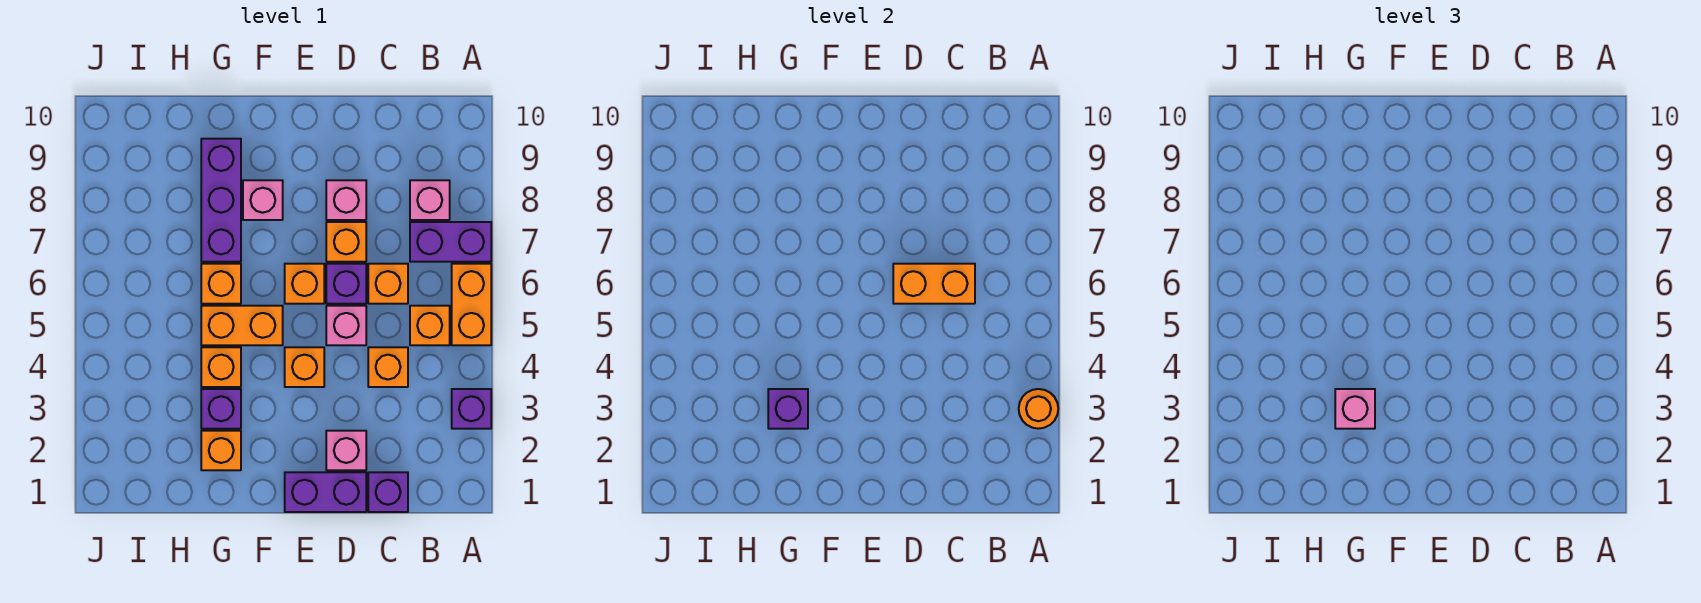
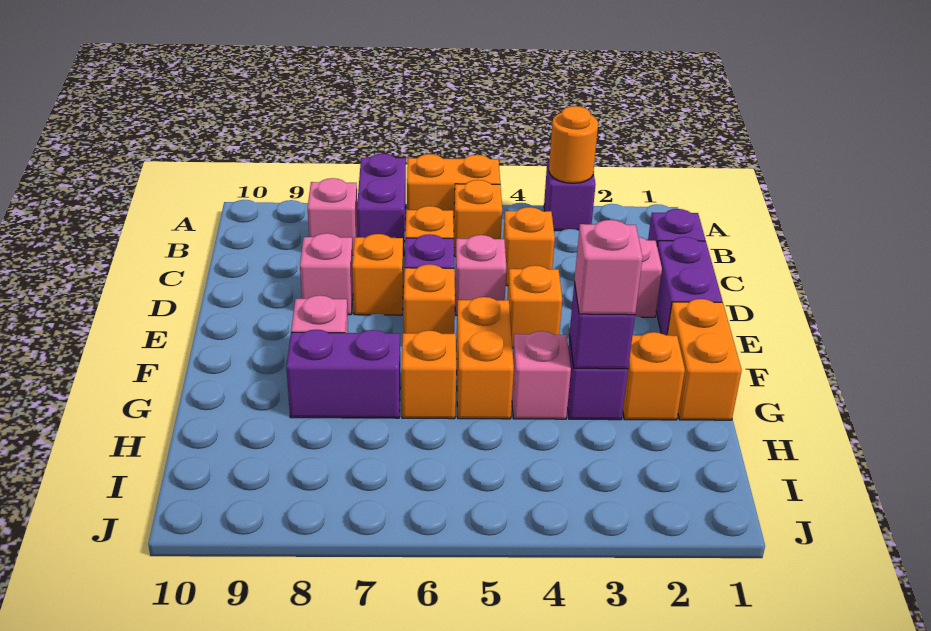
orange brick C6:D6 level 2 -> orange brick F1:G1 level 1
orange brick G4 level 1 -> pink brick G4 level 1
purple brick G7:G9 level 1 -> purple brick G7:G8 level 1

